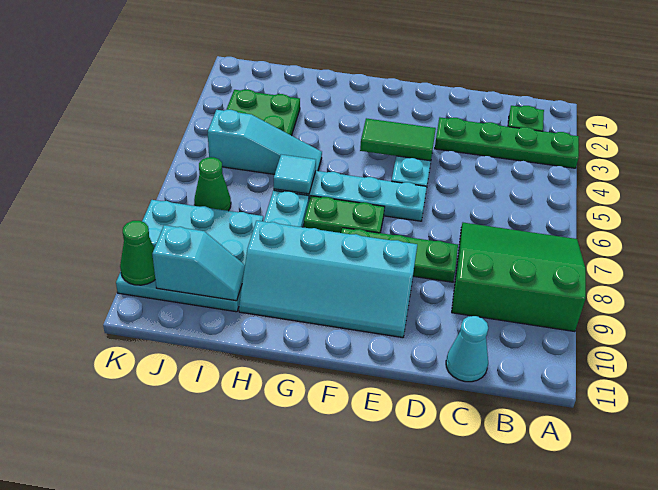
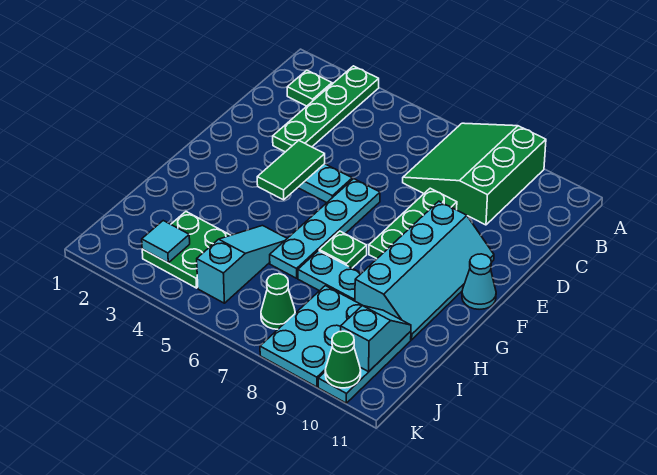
cyan cone C11 level 1 -> cyan cone F11 level 1
green plate F7:G7 level 1 -> green plate G7 level 1
cyan tile H6 level 2 -> cyan tile J3 level 2

